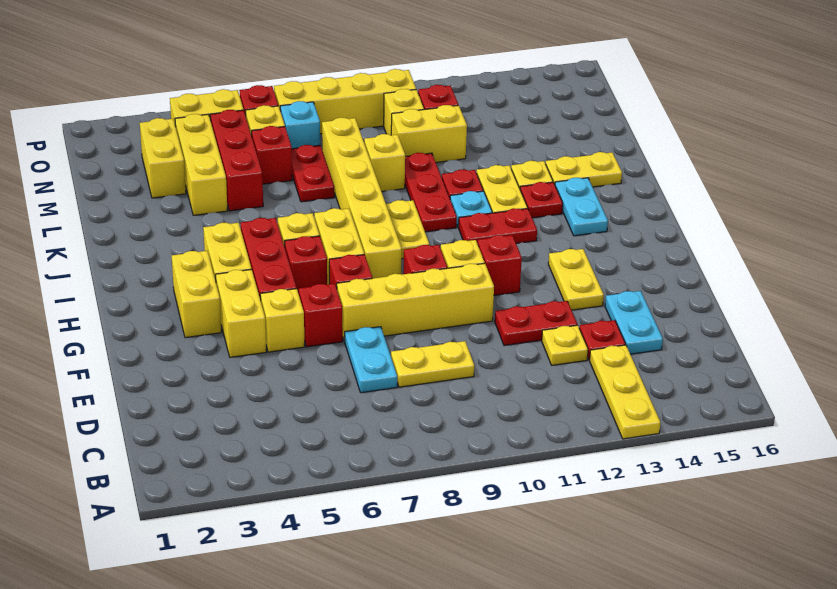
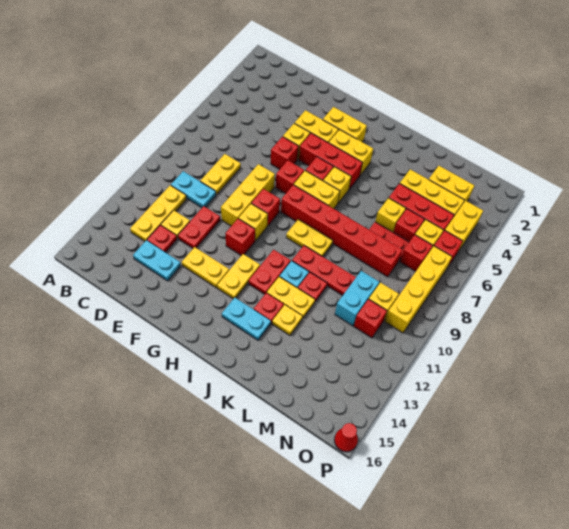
yellow plate A13:C13 level 1 -> yellow plate C11:C13 level 1
cyan plate D7:E7 level 1 -> cyan plate C10:D10 level 1
yellow brick F7:F10 level 1 -> yellow brick F8:F10 level 1
yellow brick H8:M8 level 1 -> red brick H8:M8 level 1
yellow plate K14:K15 level 1 -> yellow plate H12:H13 level 1
yellow brick L9 level 1 -> yellow brick L6 level 1
yellow brick M10:M11 level 1 -> cyan brick M10:M11 level 1
cyan brick N7 level 1 -> red brick N7 level 1
none -> red cone P16 level 1

